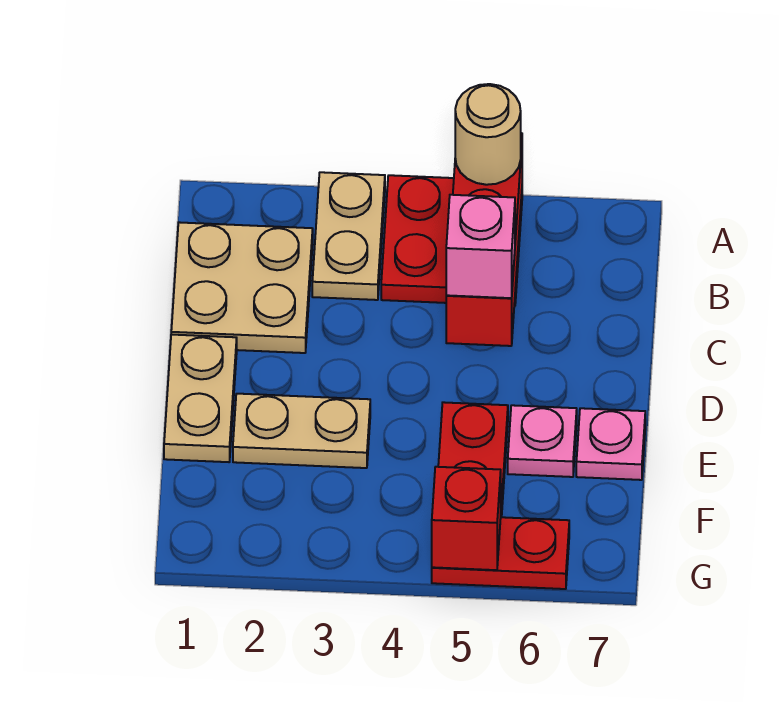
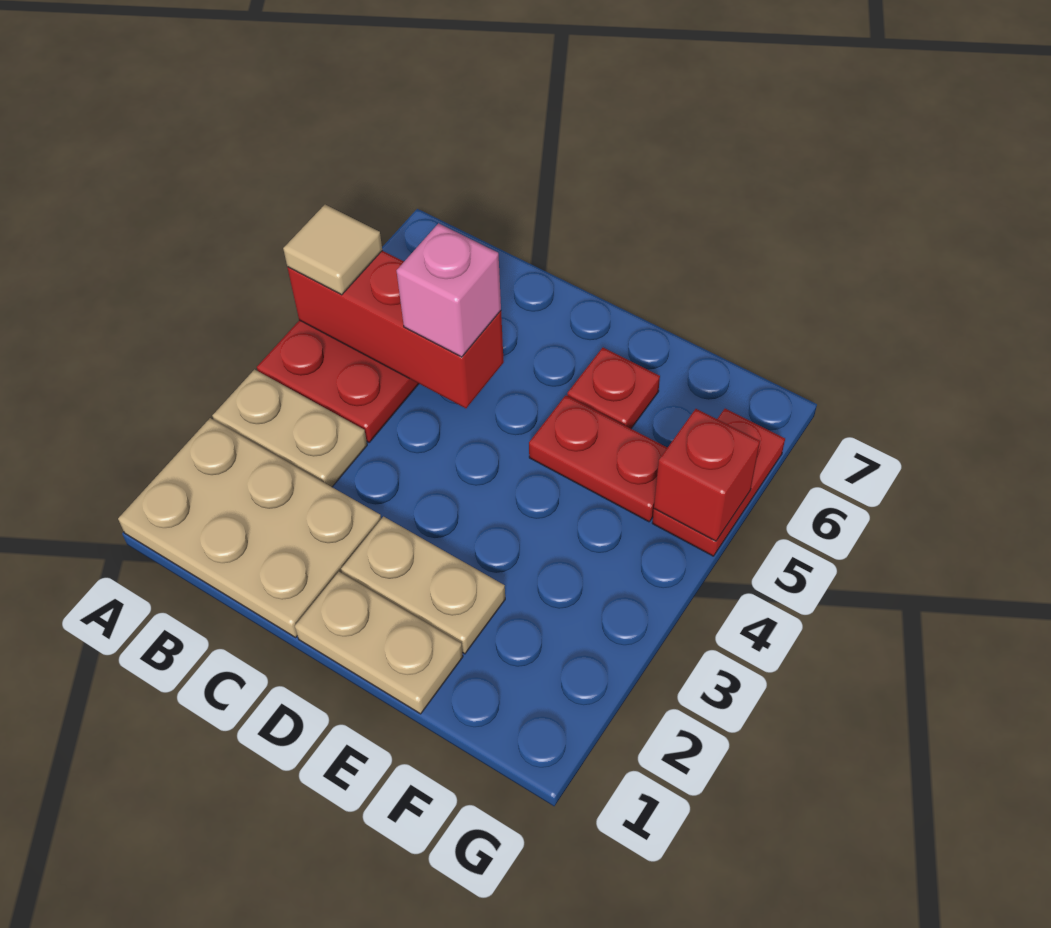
tan round brick A5 level 3 -> tan tile A5 level 3
tan plate B1:C2 level 1 -> tan plate A1:C2 level 1
tan plate E2:E3 level 1 -> tan plate D2:E2 level 1
pink plate E6 level 1 -> red plate E6 level 1
pink plate E7 level 1 -> none

